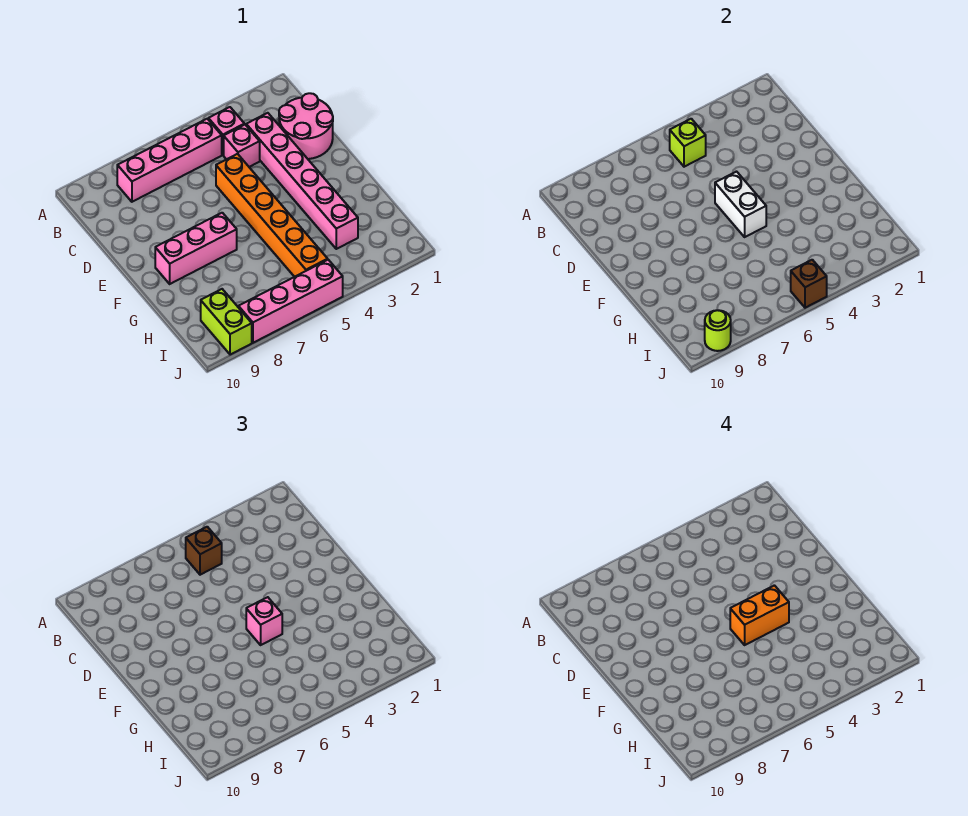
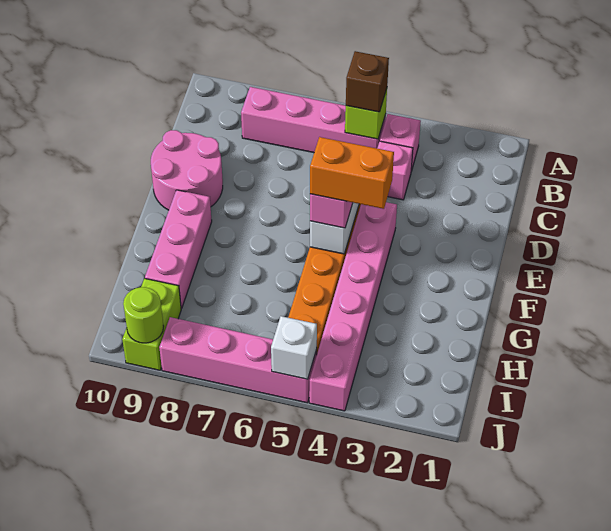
pink round brick C1:D2 level 1 -> pink round brick D9:E10 level 1
pink brick C3:H3 level 1 -> pink brick E4:J4 level 1
pink brick F7:F9 level 1 -> pink brick F9:H9 level 1
brown brick J5 level 2 -> white brick J5 level 2

